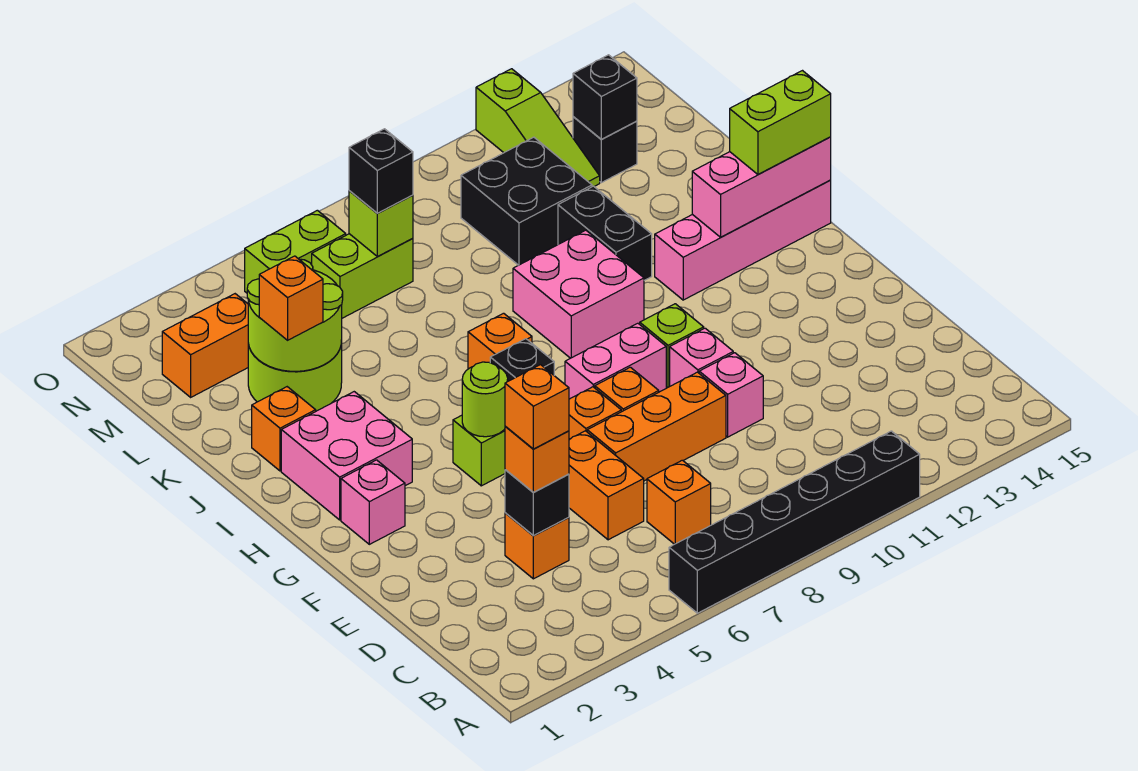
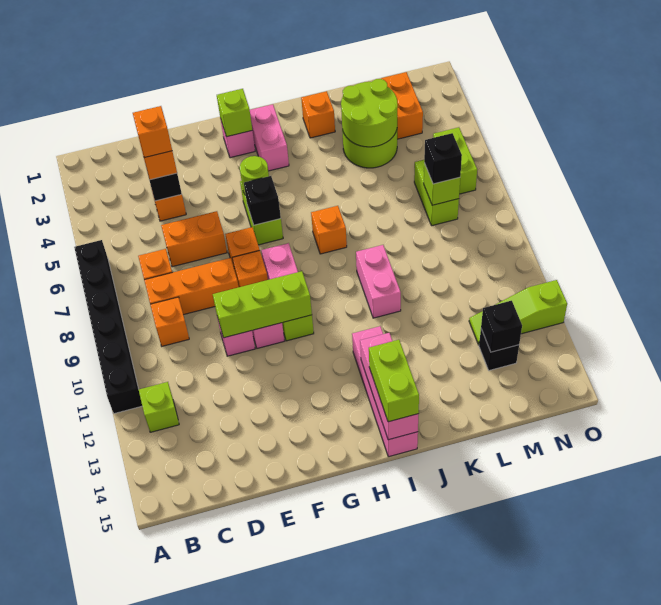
none -> lime brick B12 level 1
orange brick E7:E9 level 1 -> orange brick C8:E8 level 1
none -> lime brick E10:G10 level 2
none -> lime brick G2 level 2
pink brick H2:I3 level 1 -> pink brick H2:H3 level 1
pink brick I9:J10 level 1 -> pink brick J9:J10 level 1
black brick J11:K11 level 1 -> none
orange brick K3 level 3 -> orange brick C9 level 1
black brick L10:M11 level 1 -> none

